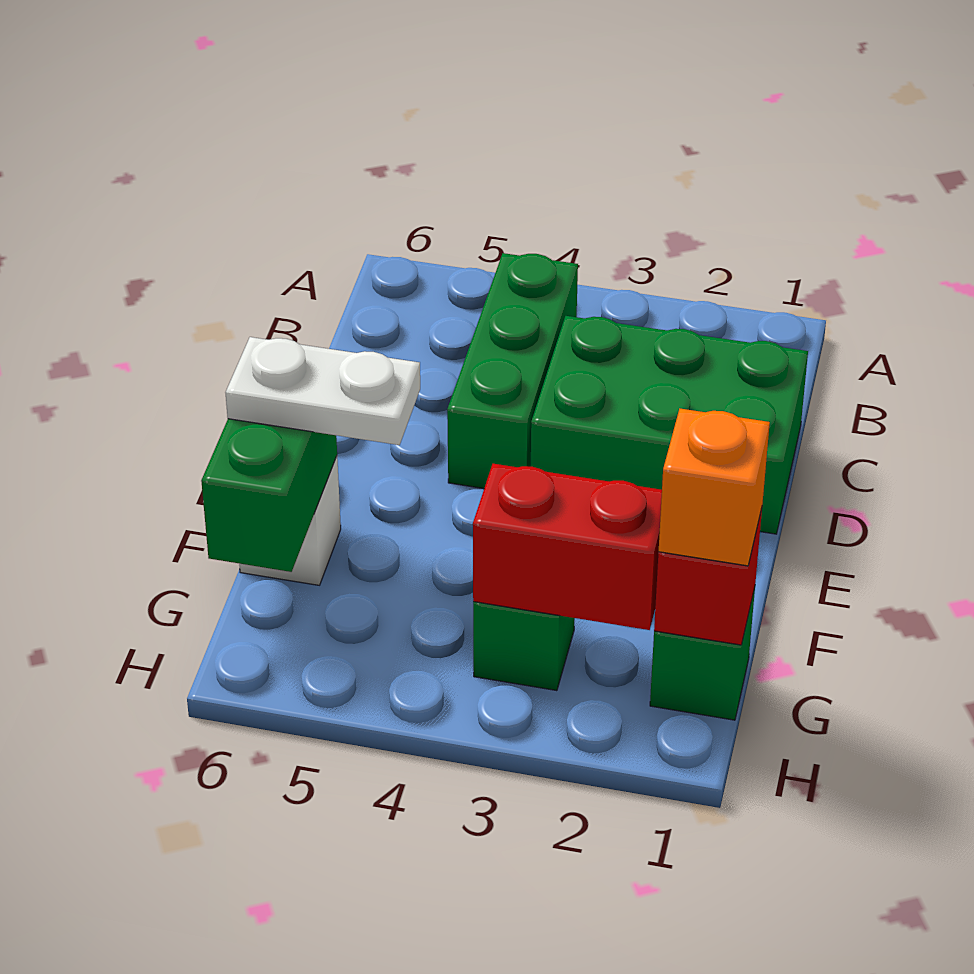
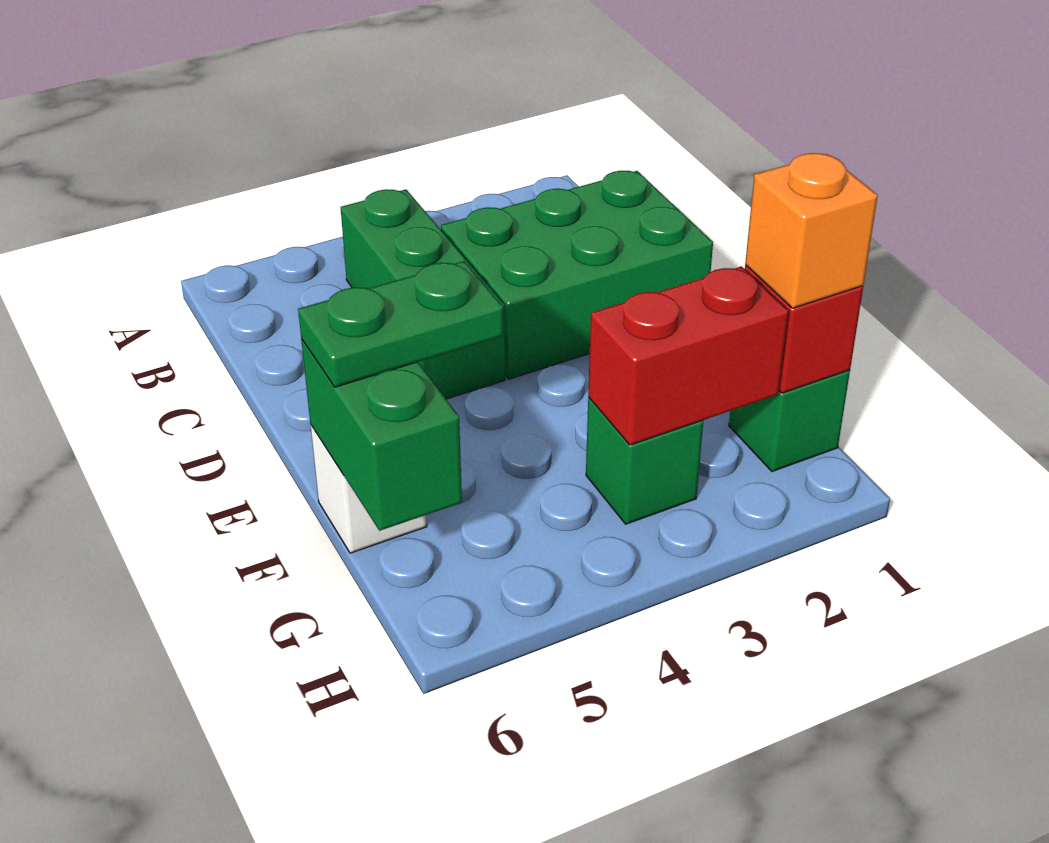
white plate F5:F6 level 3 -> green plate F5:F6 level 3

